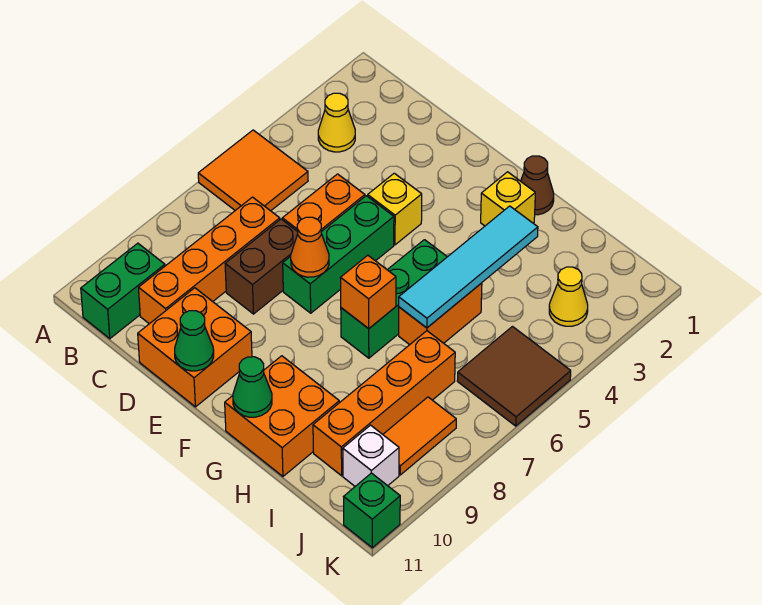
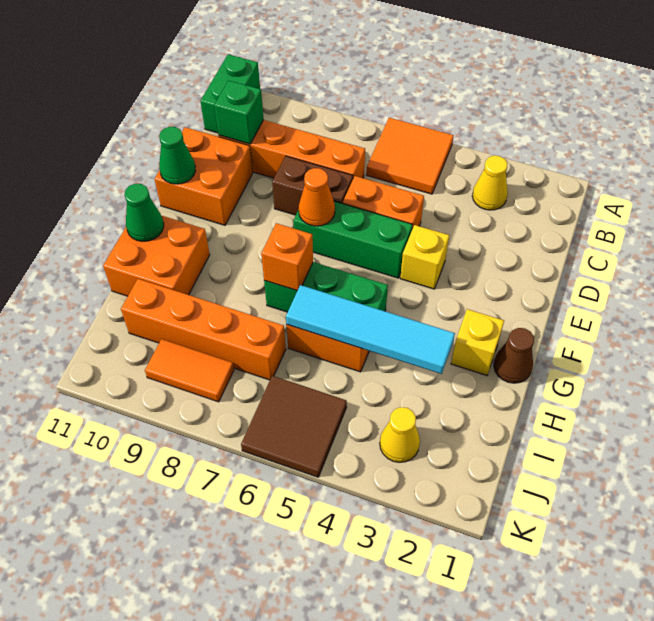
green brick B10:B11 level 1 -> green brick A11:B11 level 1
white brick J10 level 1 -> none
green brick K11 level 1 -> green brick C10 level 2

